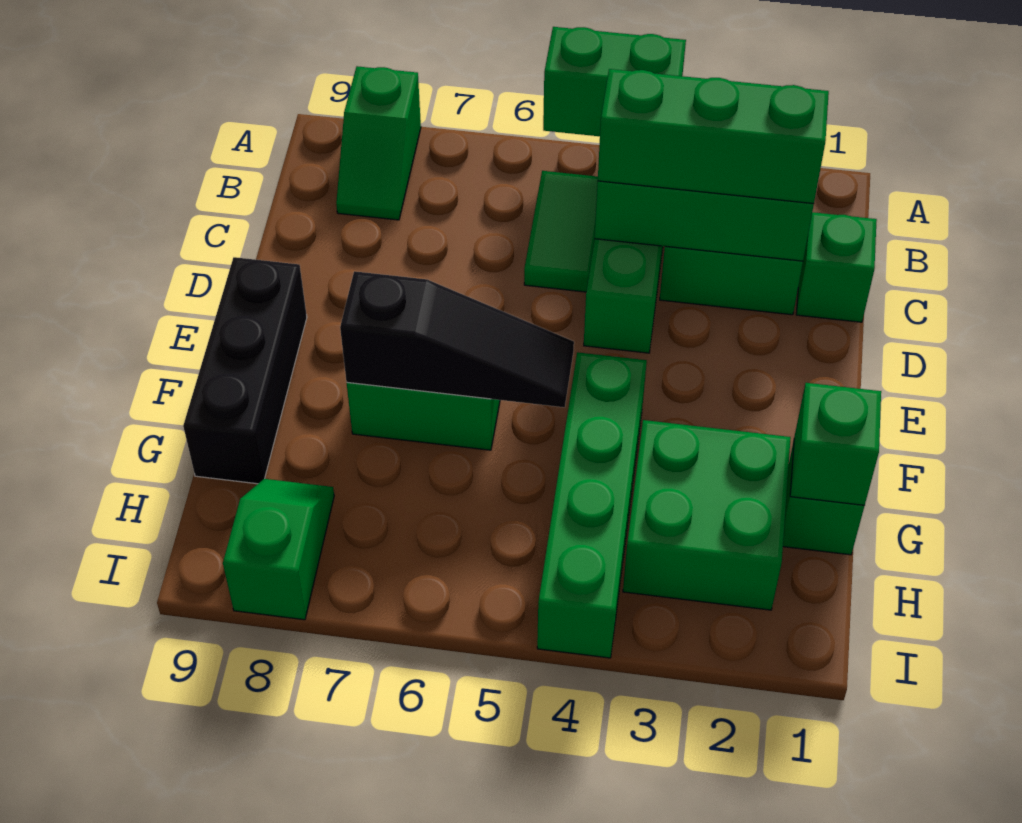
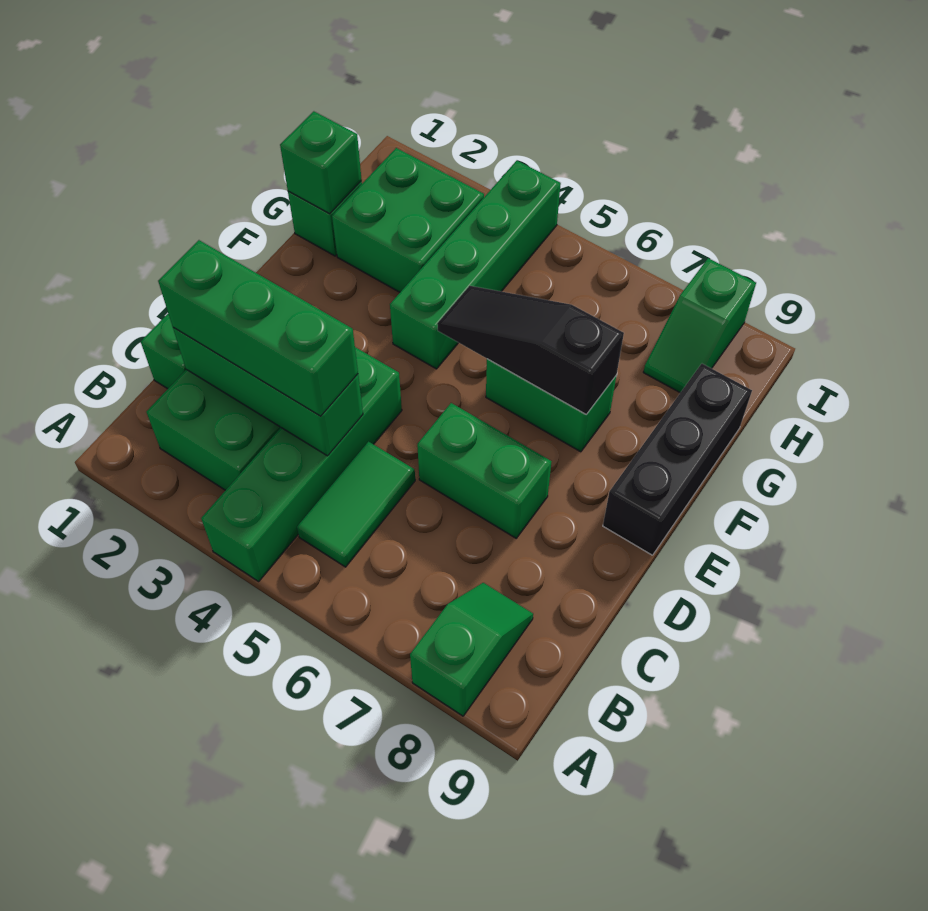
green brick A4:A5 level 2 -> green brick D6:D7 level 1

